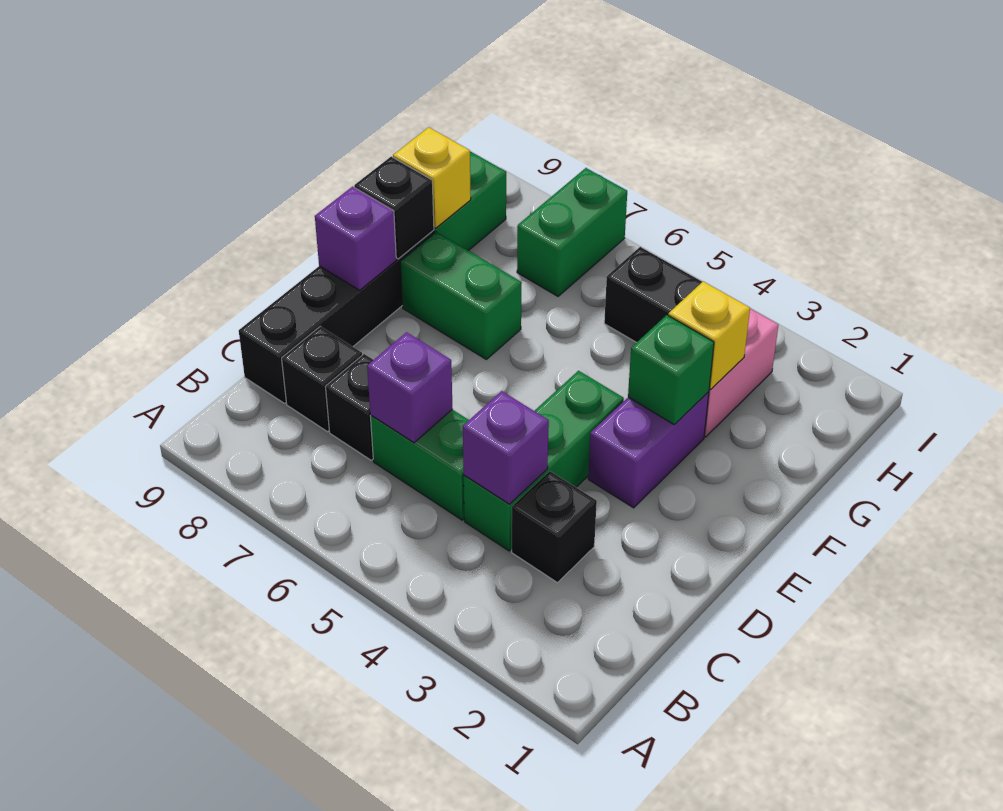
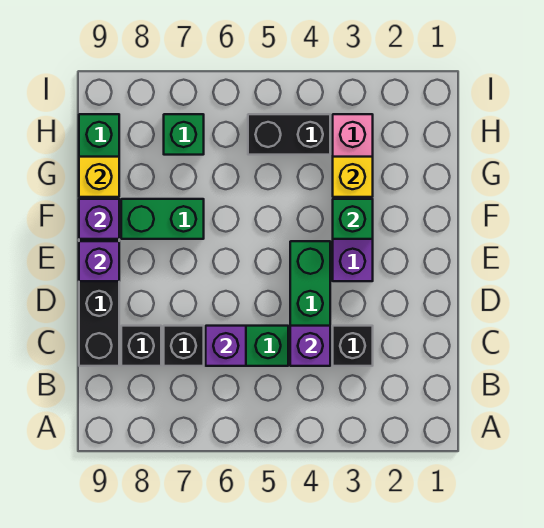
black brick F9 level 2 -> purple brick F9 level 2
green brick H7:I7 level 1 -> green brick H7 level 1

